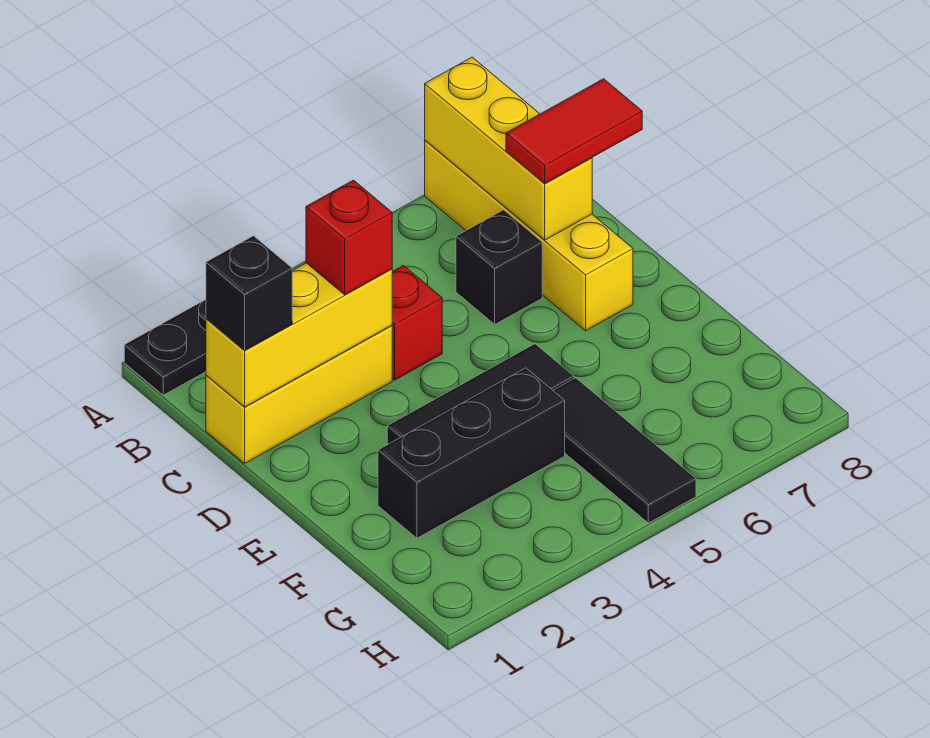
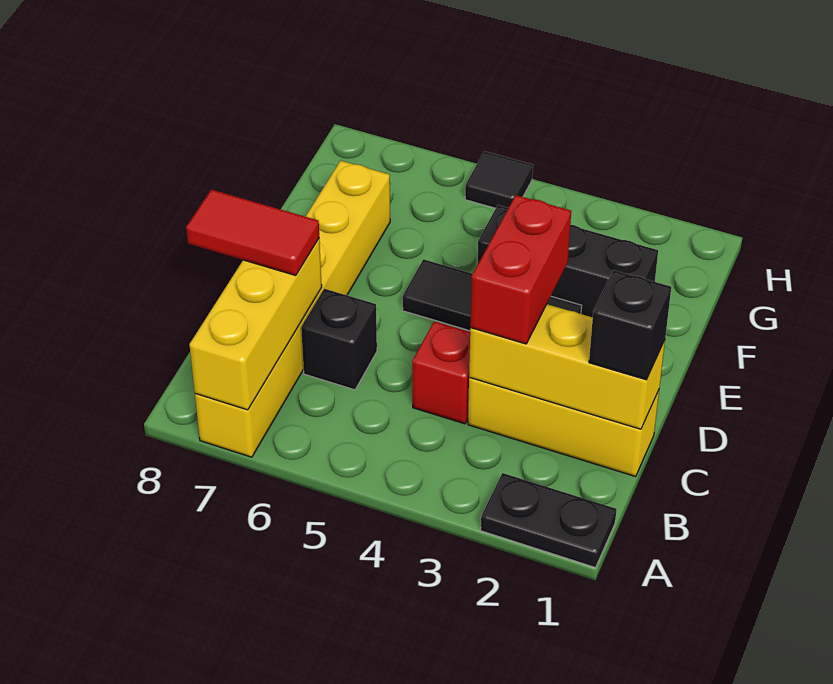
yellow brick A7:D7 level 1 -> yellow brick A7:F7 level 1
red brick C3 level 3 -> red brick C3:D3 level 3
black tile F5:H5 level 1 -> black tile H5 level 1

